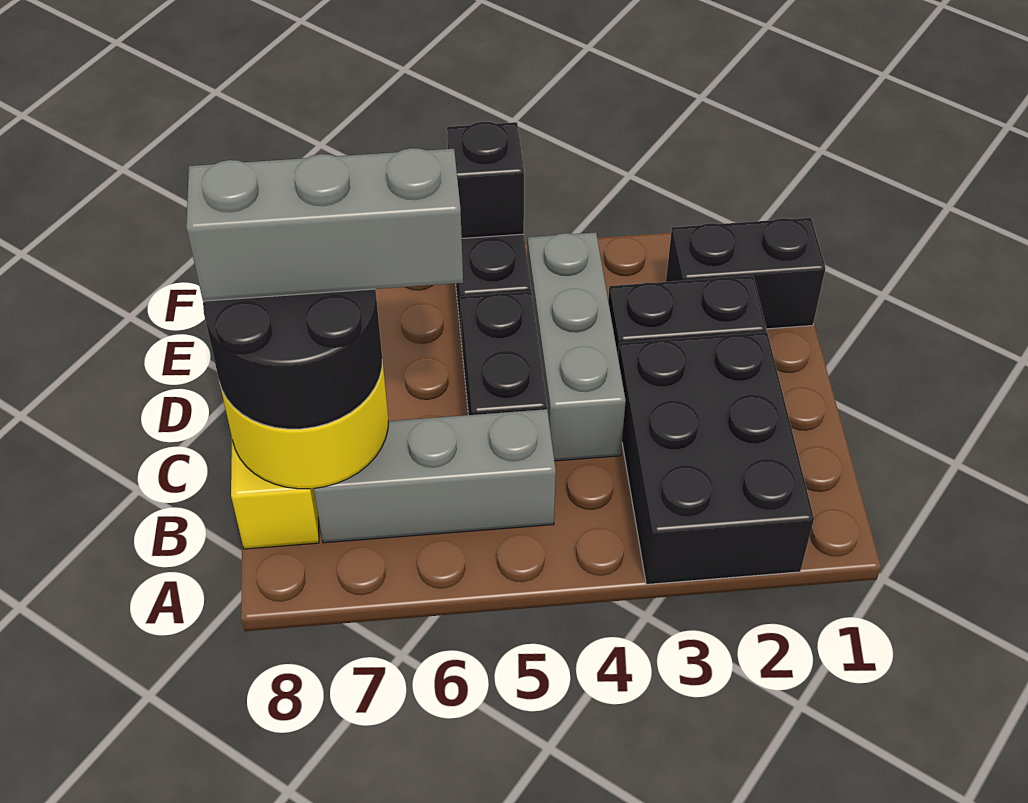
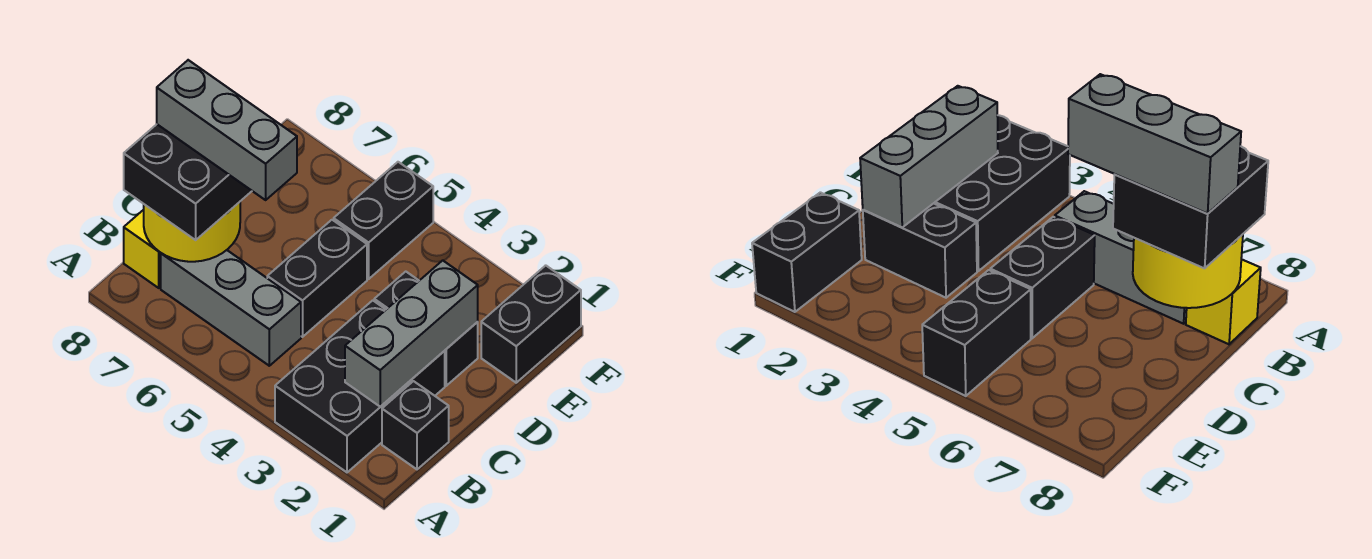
black round brick B7:C8 level 3 -> black brick B7:C8 level 3
grey brick C4:E4 level 1 -> grey brick B2:D2 level 2
black brick E1:E2 level 1 -> black brick E1:F1 level 1
black brick F5 level 2 -> black brick B1 level 1

